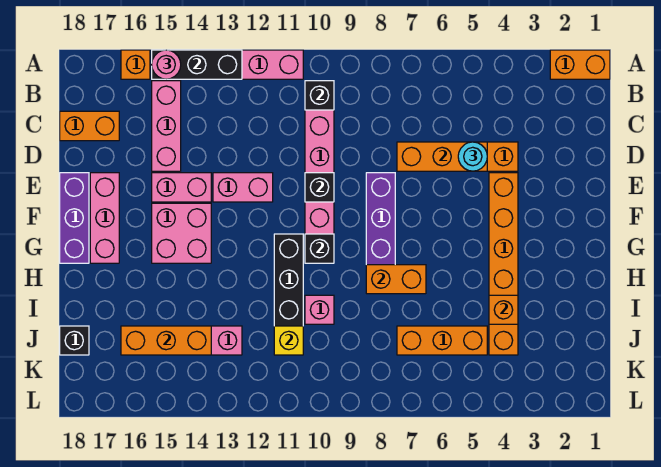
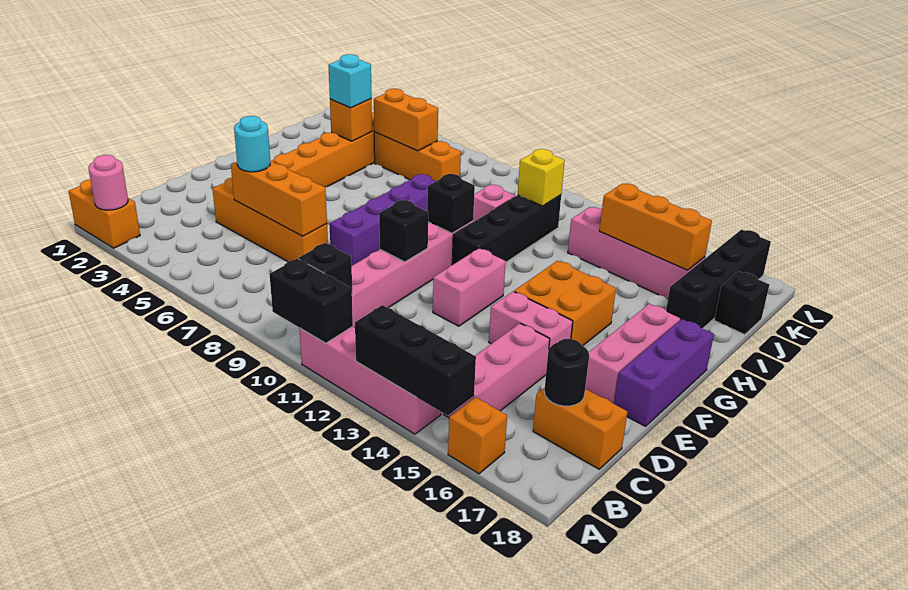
none -> black brick A10:A11 level 2
pink round brick A15 level 3 -> pink round brick A2 level 2
none -> black round brick C17 level 2
pink brick E12:E13 level 1 -> pink brick E12:F12 level 1
pink brick F14:G15 level 1 -> orange brick F14:G15 level 1
orange brick H7:H8 level 2 -> orange brick J5:J6 level 2
none -> cyan brick I4 level 3
none -> black brick I17:L17 level 1

